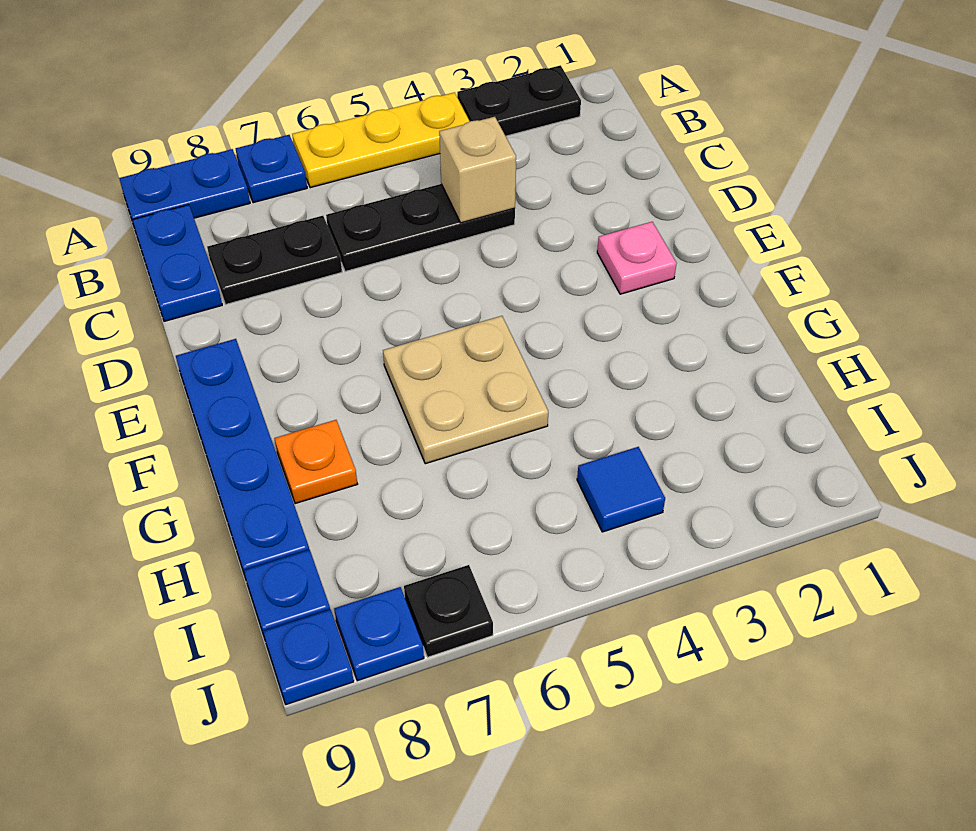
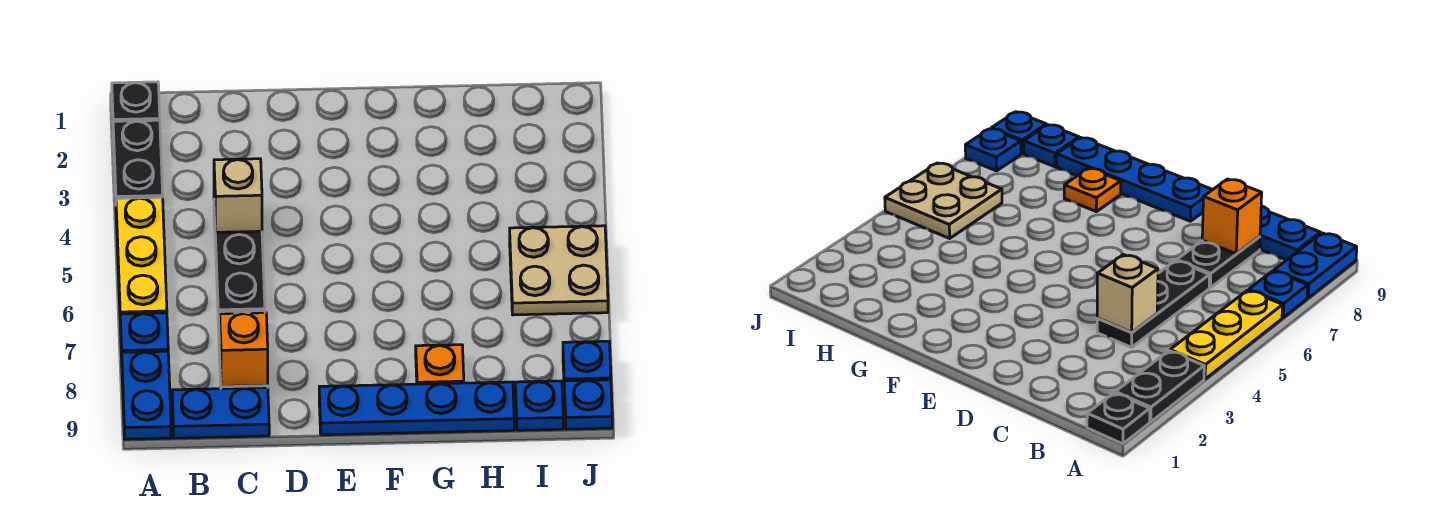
none -> orange brick C8 level 2
pink plate E2 level 1 -> none
tan plate F5:G6 level 1 -> tan plate I5:J6 level 1
blue tile I4 level 1 -> none
black plate J7 level 1 -> black plate A1 level 1

